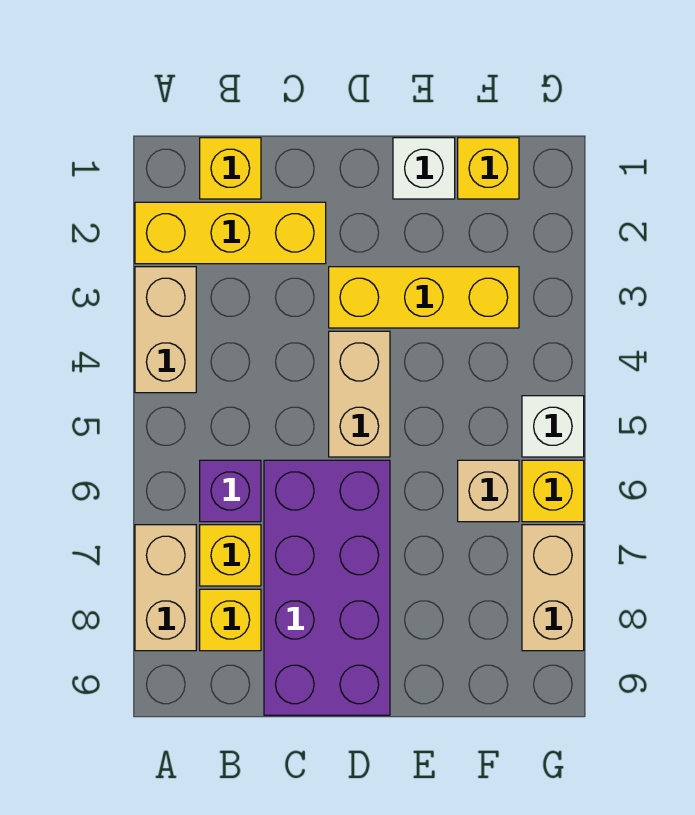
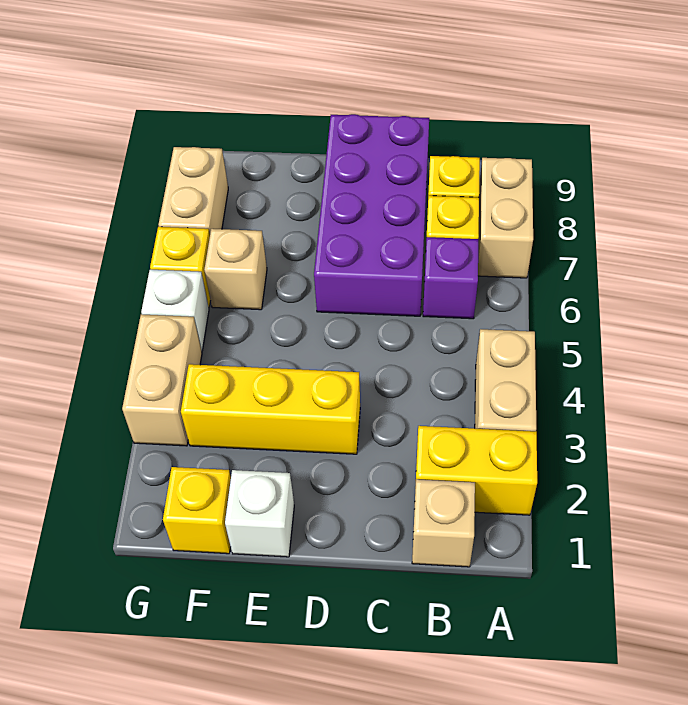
yellow brick A2:C2 level 1 -> yellow brick A2:B2 level 1
yellow brick B1 level 1 -> tan brick B1 level 1
tan brick D4:D5 level 1 -> tan brick G3:G4 level 1

